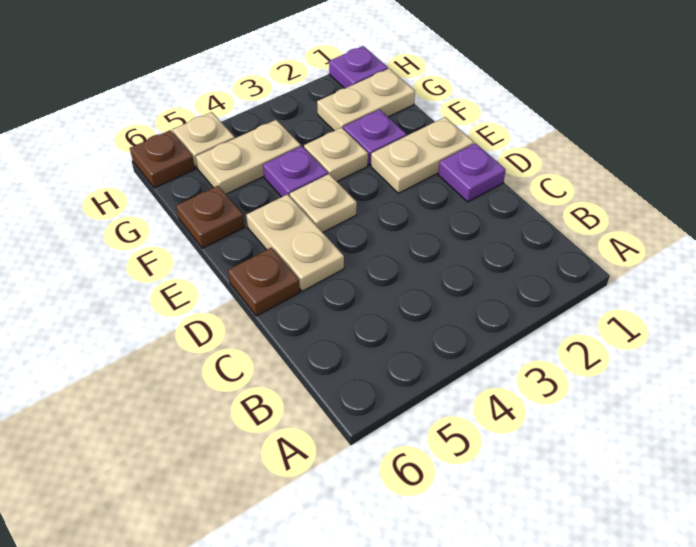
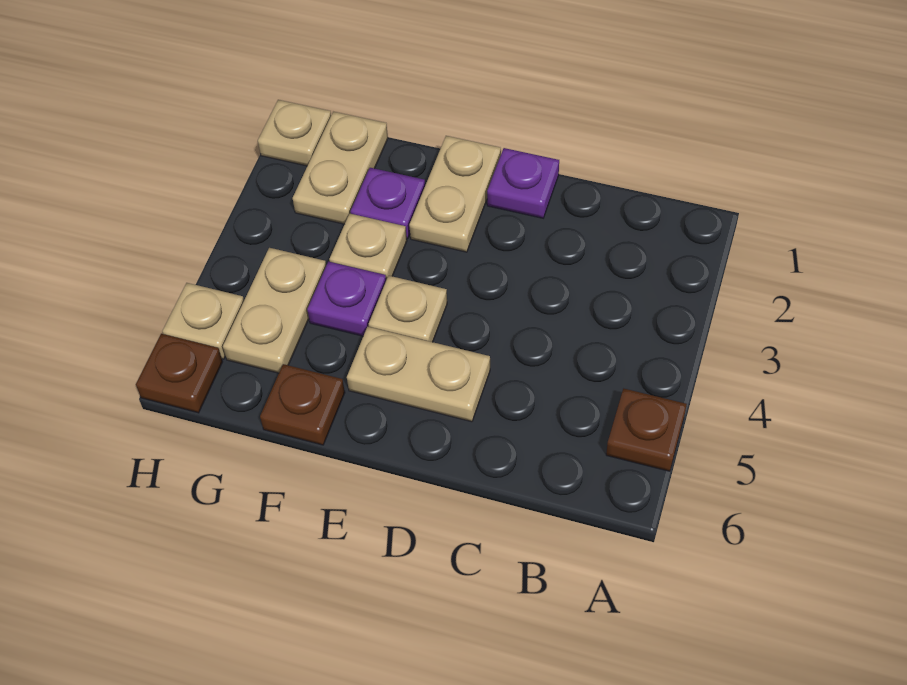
brown plate D6 level 1 -> brown plate A5 level 1
purple plate H1 level 1 -> tan plate H1 level 1

